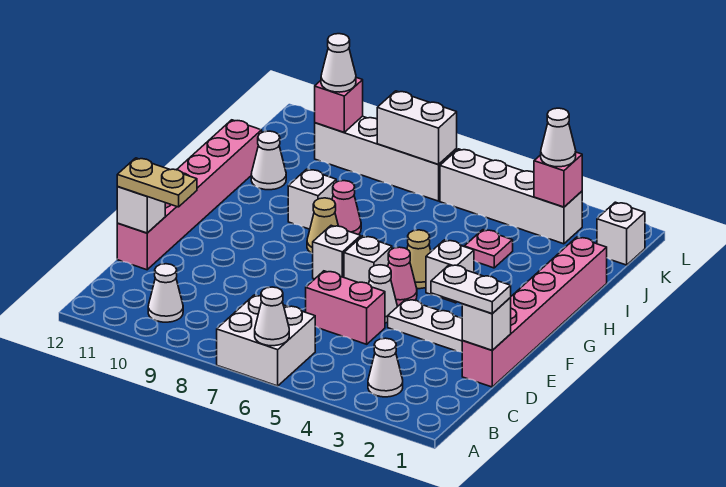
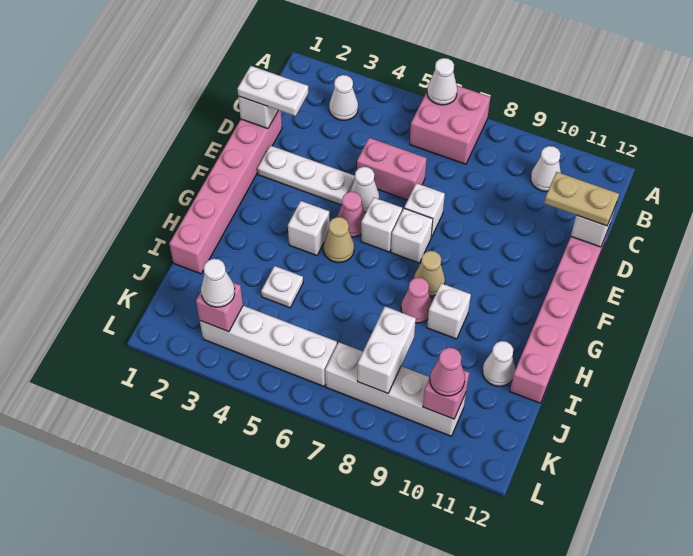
white brick A6:B7 level 1 -> pink brick A6:B7 level 1
pink plate I4 level 1 -> white plate I4 level 1
white brick K1 level 1 -> white brick E7 level 1
white brick K7:K8 level 2 -> white brick J8:K8 level 2
white cone K10 level 3 -> pink cone K10 level 3

